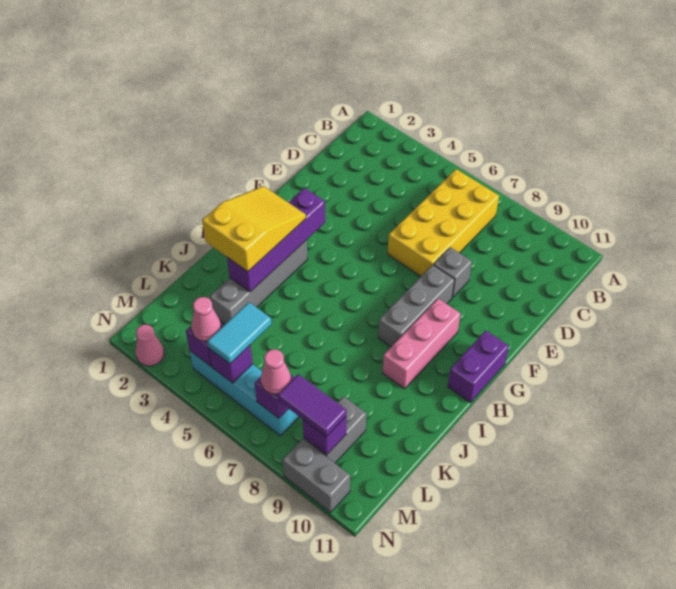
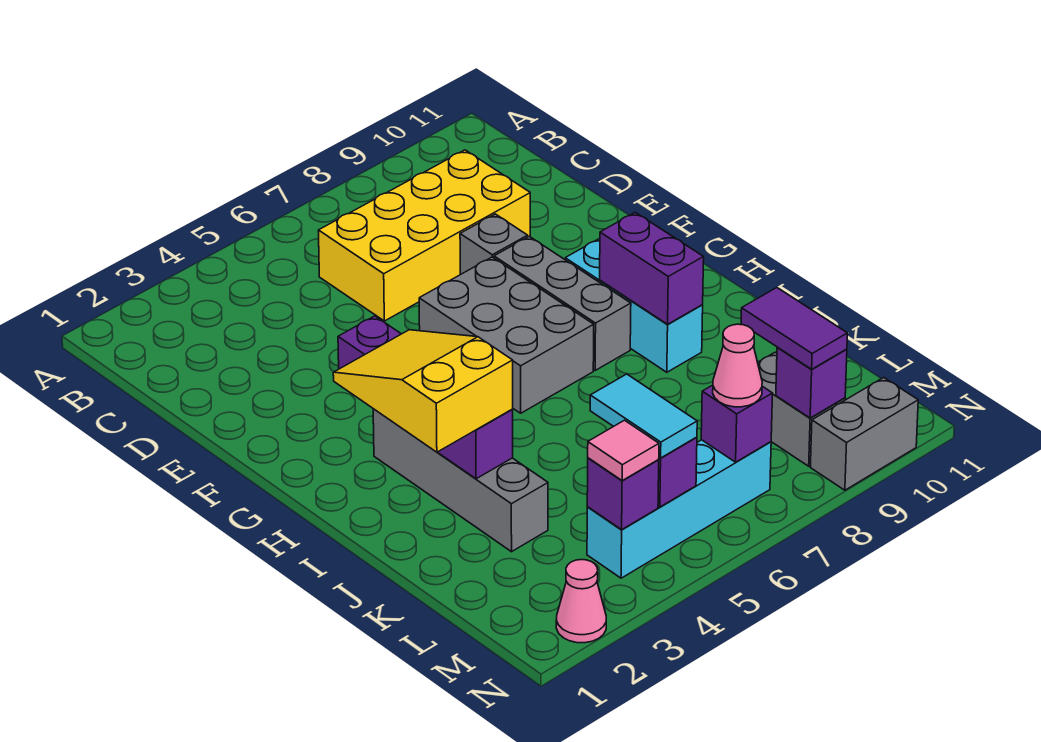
yellow brick B6:E7 level 1 -> yellow brick C6:D9 level 1
none -> grey brick F6:H7 level 1
pink brick G9:I9 level 1 -> cyan brick G9:I9 level 1
purple brick G11:H11 level 1 -> purple brick H9:I9 level 2
pink cone M4 level 3 -> pink tile M4 level 3
purple tile M8:M9 level 3 -> purple tile L9:M9 level 3

